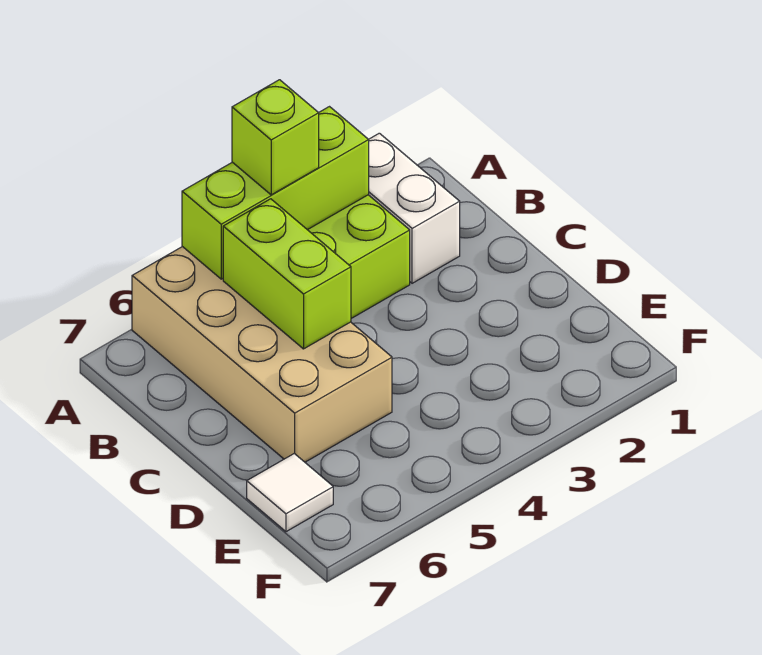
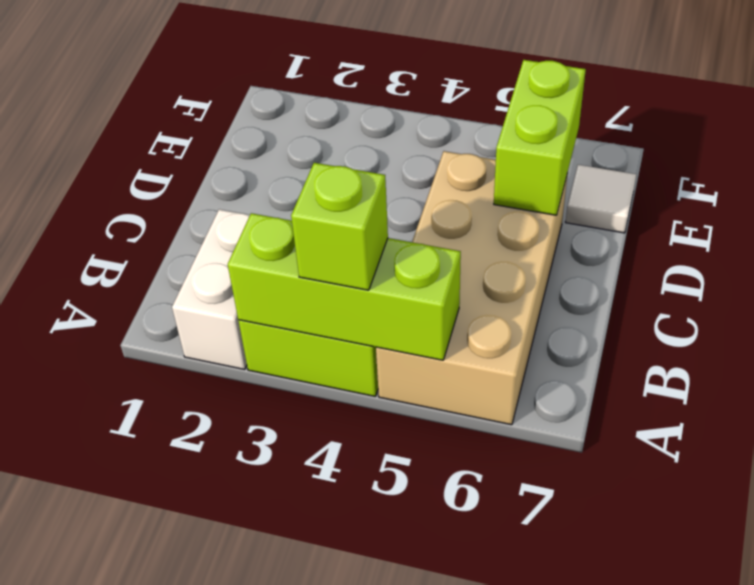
lime brick B5:C5 level 2 -> lime brick D6:E6 level 2

